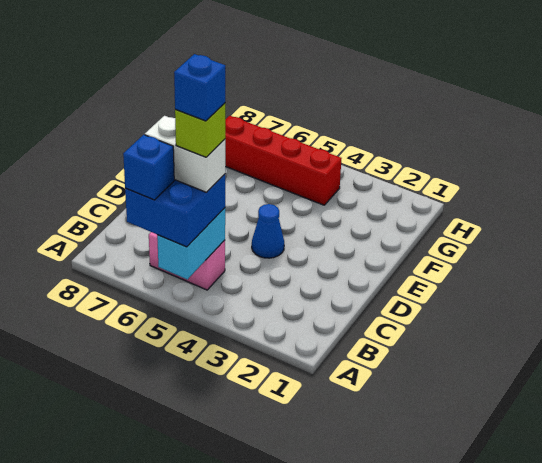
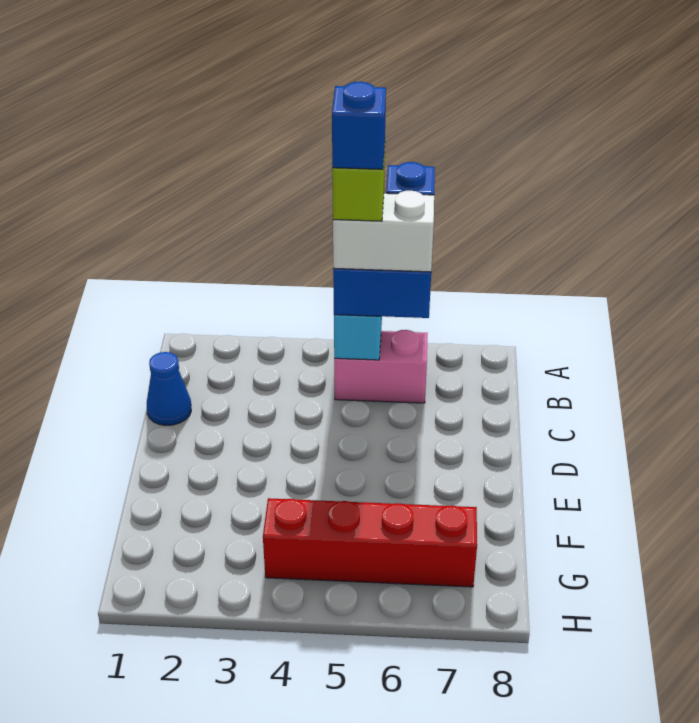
blue cone D4 level 1 -> blue cone C1 level 1

